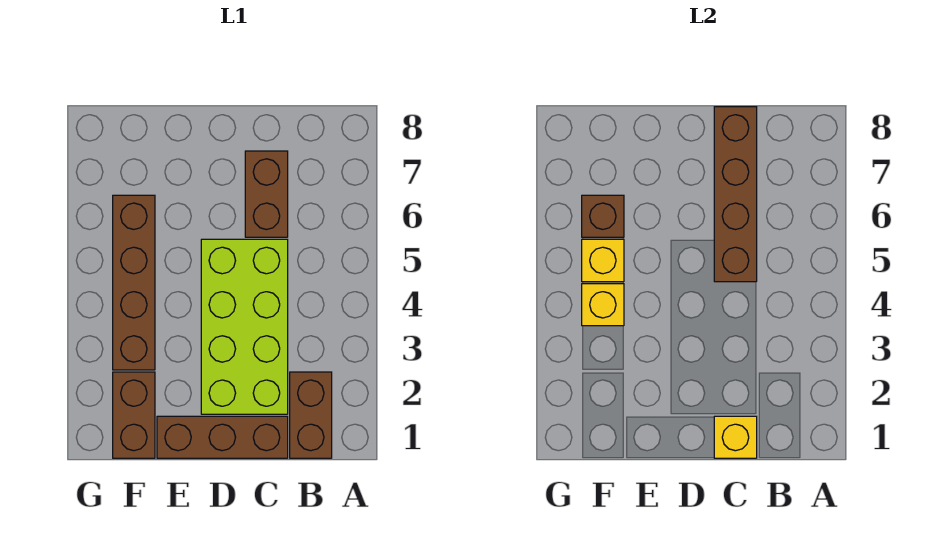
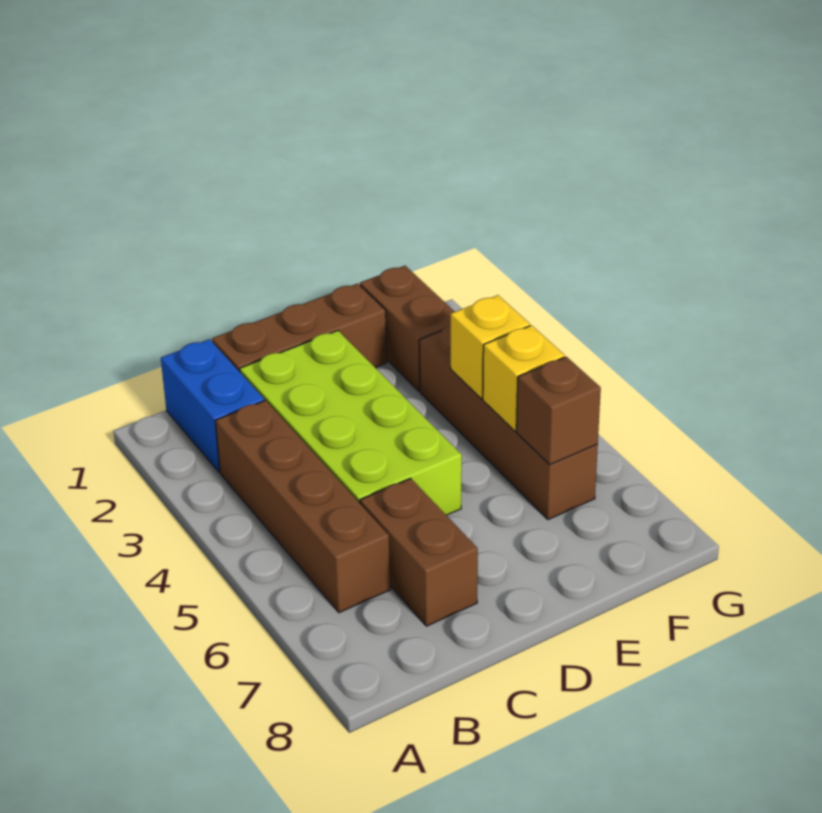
brown brick B1:B2 level 1 -> blue brick B1:B2 level 1
yellow brick C1 level 2 -> none
brown brick C5:C8 level 2 -> brown brick B3:B6 level 1

